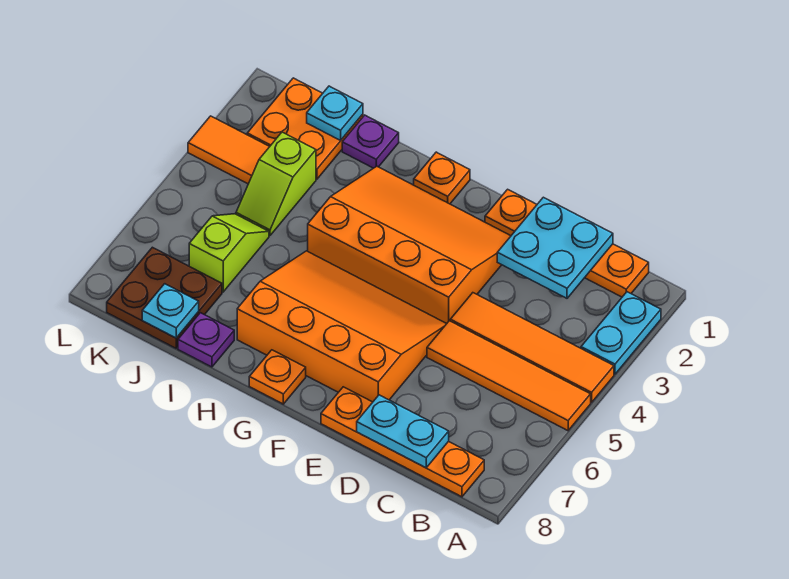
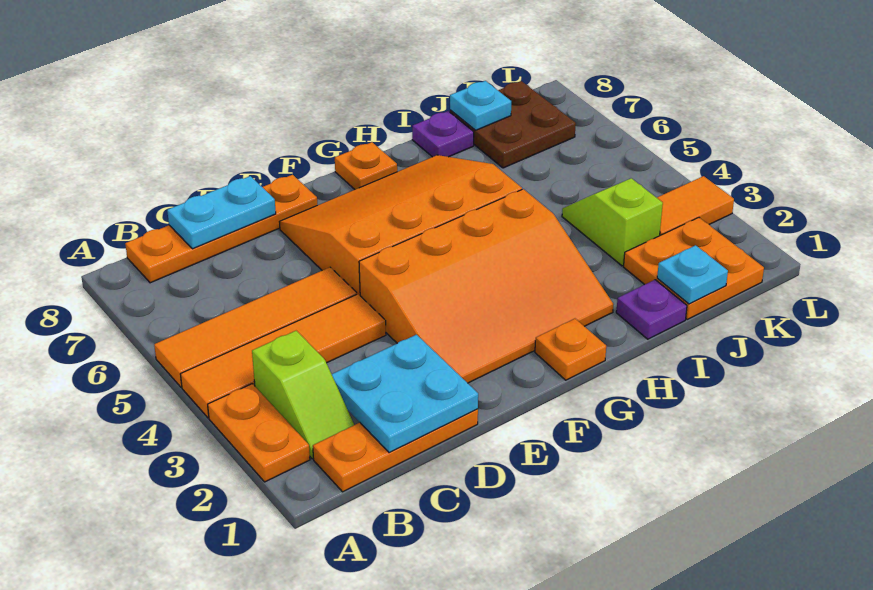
cyan plate A2:A3 level 1 -> orange plate A2:A3 level 1
orange plate B1:E1 level 1 -> orange plate B1:D1 level 1
orange slope E5:H7 level 1 top 7 -> orange slope E5:H7 level 1 top 5
lime slope J5:J6 level 1 top 6 -> lime slope B2:B3 level 1 top 3

